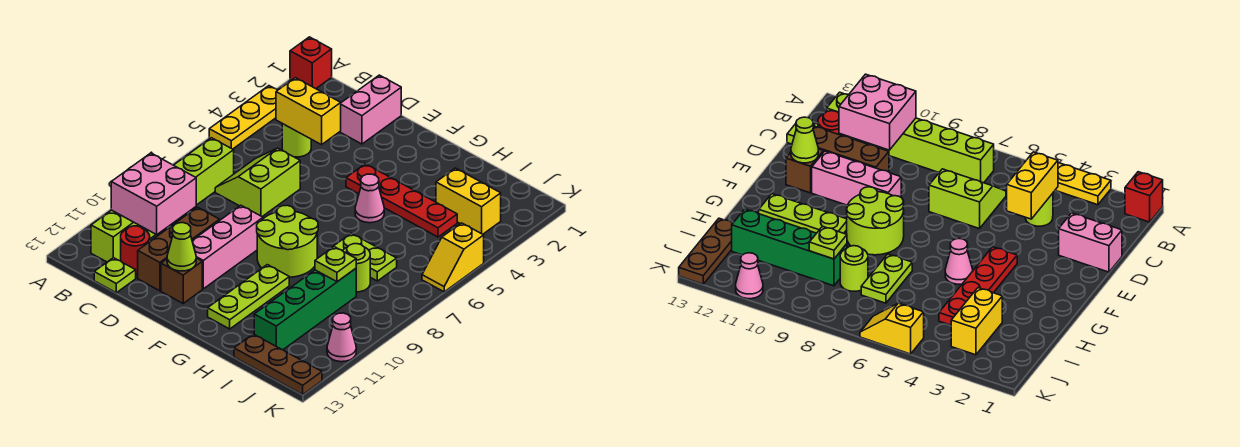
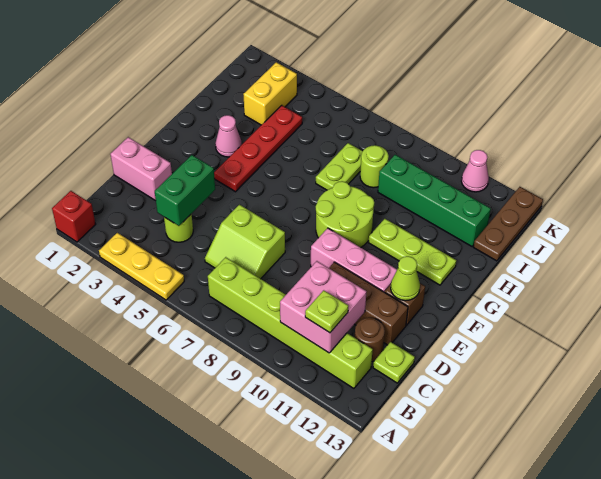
yellow brick C4:D4 level 2 -> green brick C4:D4 level 2
red round brick C12 level 1 -> brown round brick C12 level 1
pink cone G5 level 1 -> pink cone G3 level 1
lime plate I9 level 2 -> lime plate B11 level 3
yellow slope K5:K6 level 1 top 5 -> none

